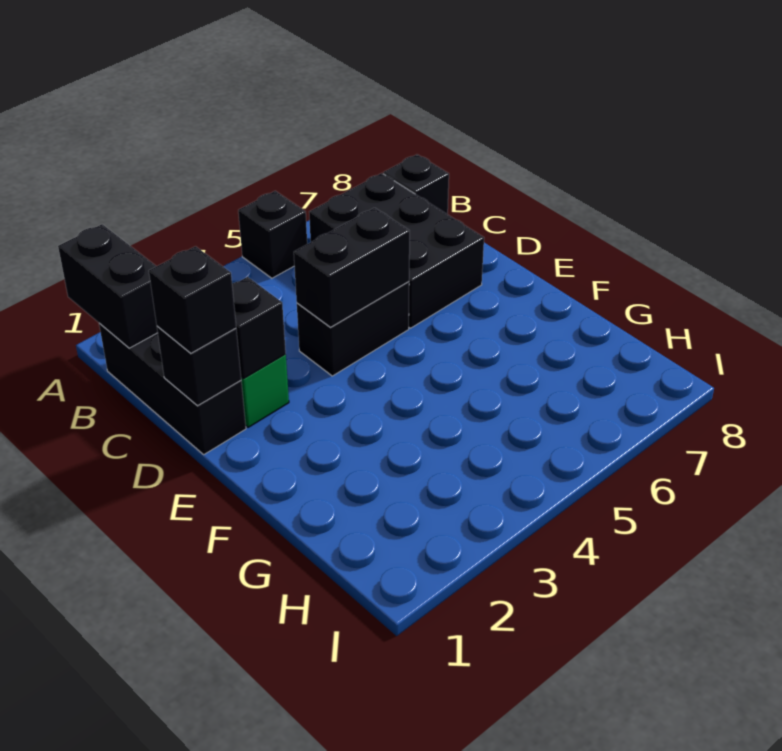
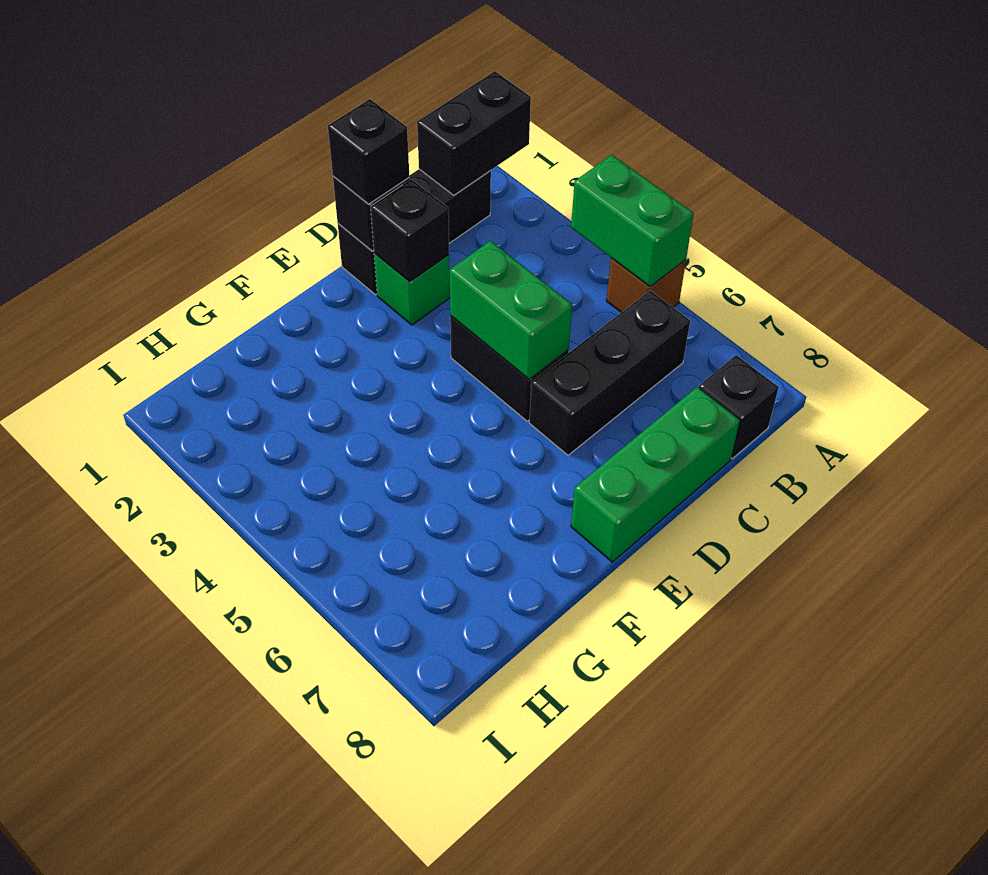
none -> green brick A4:A5 level 2
black brick A5 level 1 -> brown brick A5 level 1
black brick B6:D7 level 1 -> black brick B6:D6 level 1
none -> green brick C8:E8 level 1
black brick D4:D5 level 2 -> green brick D4:D5 level 2

